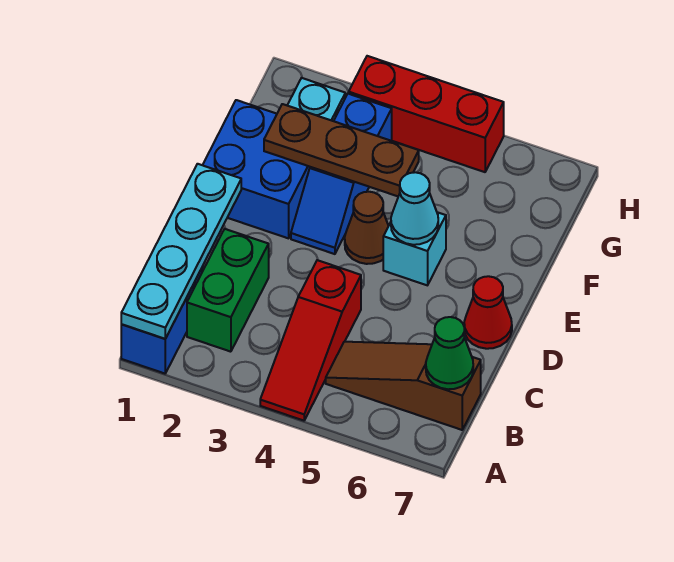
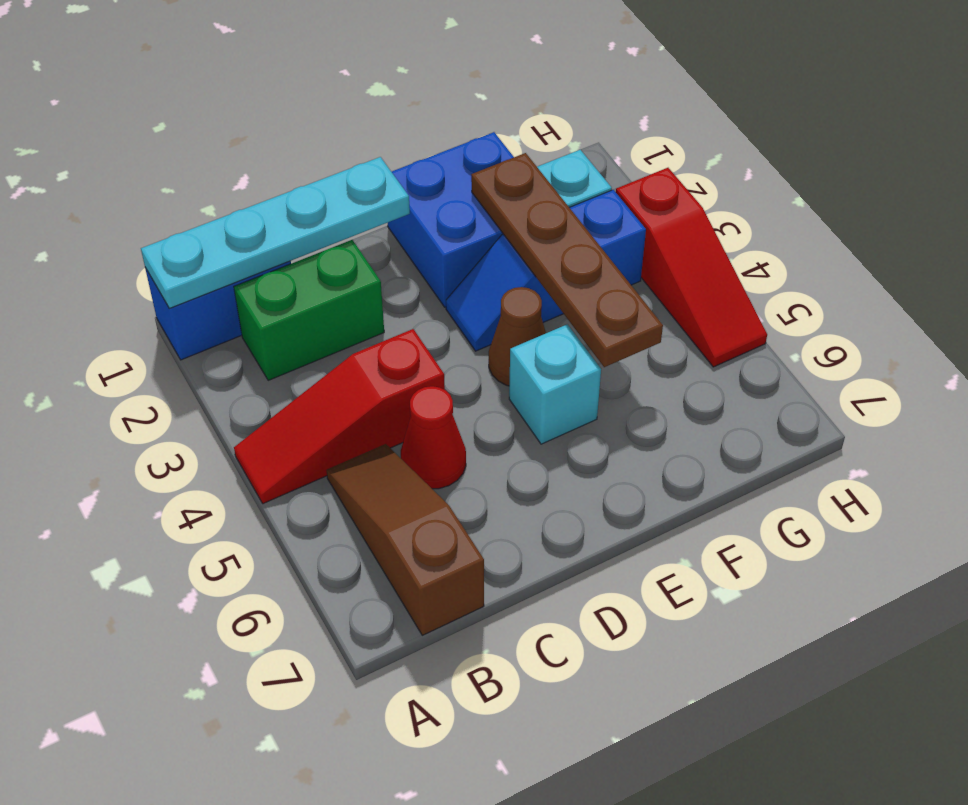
green cone B7 level 2 -> none
red cone D7 level 1 -> red cone C5 level 1
cyan cone E5 level 2 -> none
brown plate F2:F4 level 2 -> brown plate F2:F5 level 2
red brick H3:H5 level 1 -> red slope H3:H5 level 1 top 3

